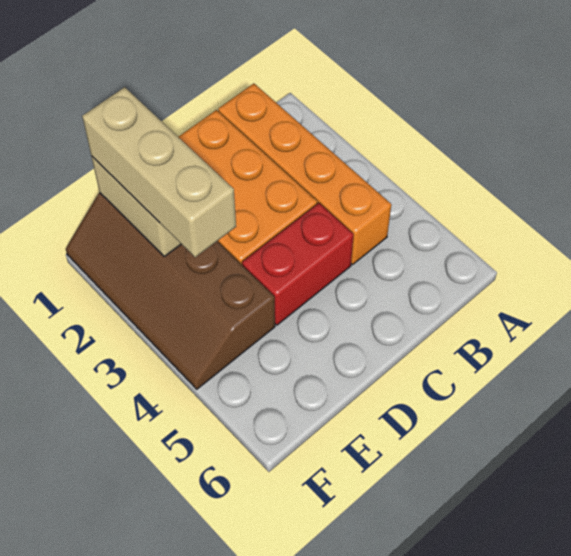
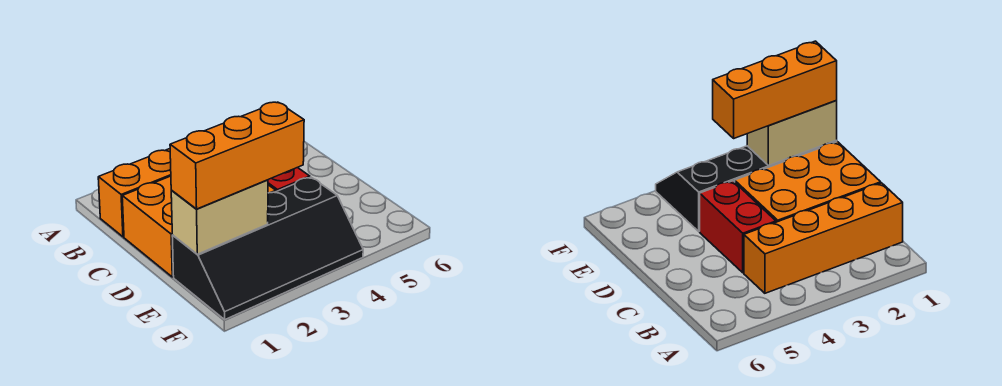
brown slope E1:F4 level 1 top E -> black slope E1:F4 level 1 top E
tan brick E1:E3 level 3 -> orange brick E1:E3 level 3

